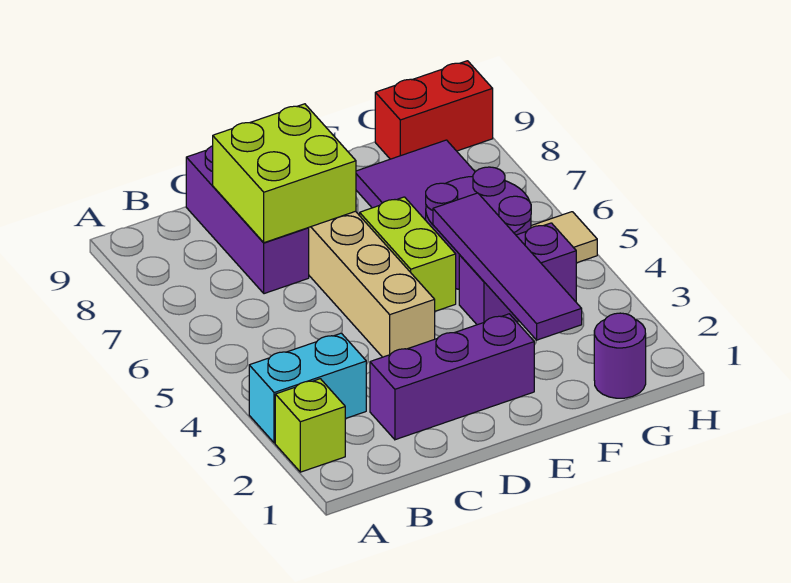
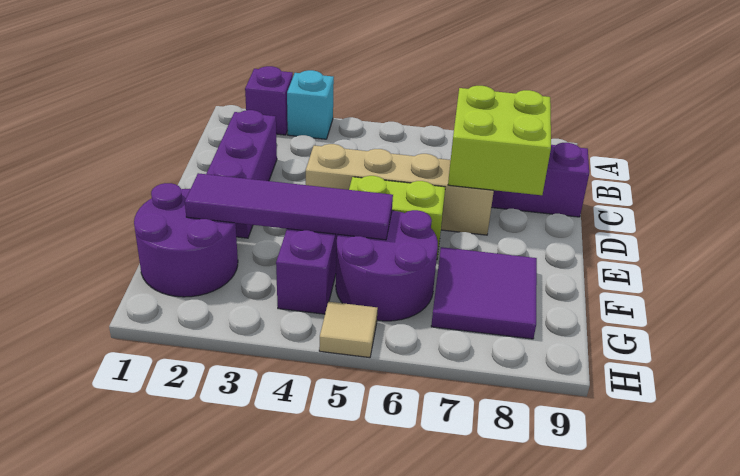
lime brick A2 level 1 -> purple brick A2 level 1
cyan brick A3:B3 level 1 -> cyan brick A3 level 1
purple round brick G1 level 1 -> purple round brick F1:G2 level 1
red brick G9:H9 level 1 -> none

